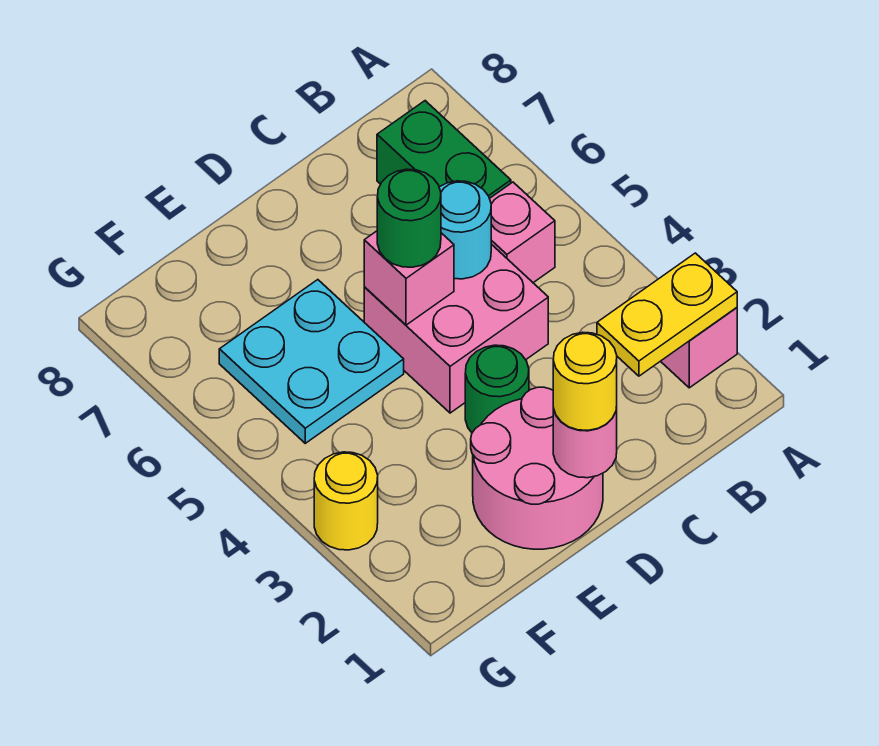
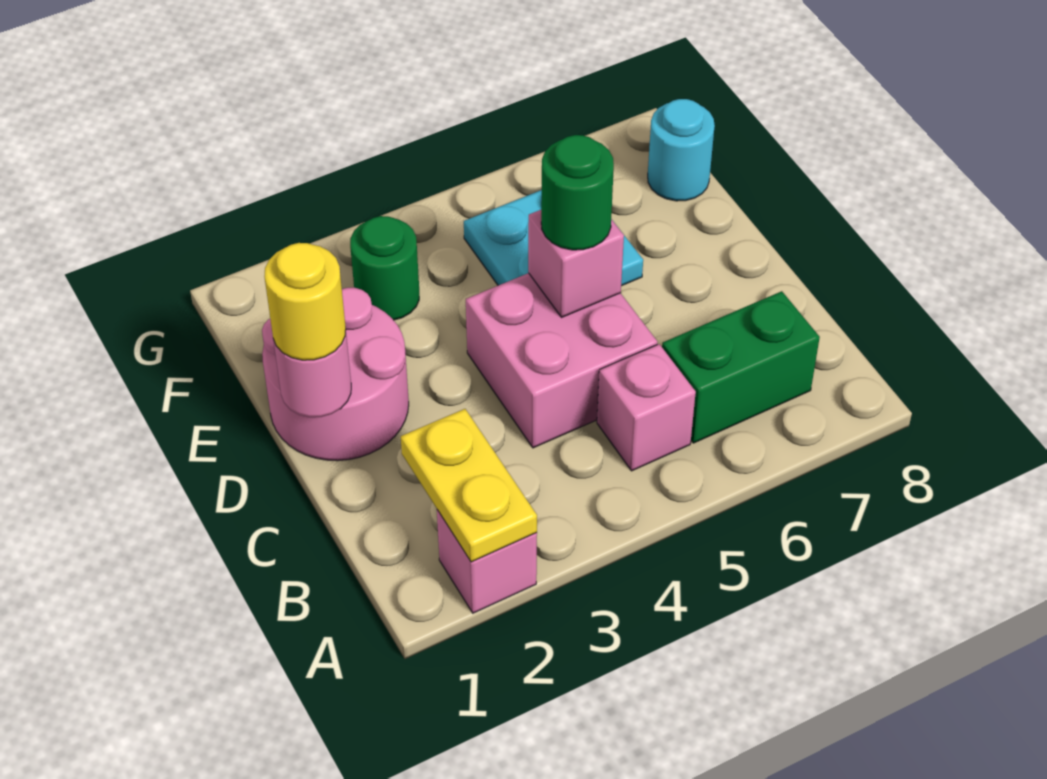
cyan round brick C5 level 2 -> cyan round brick F8 level 1
green round brick D3 level 1 -> green round brick F3 level 1
yellow round brick G3 level 1 -> none

